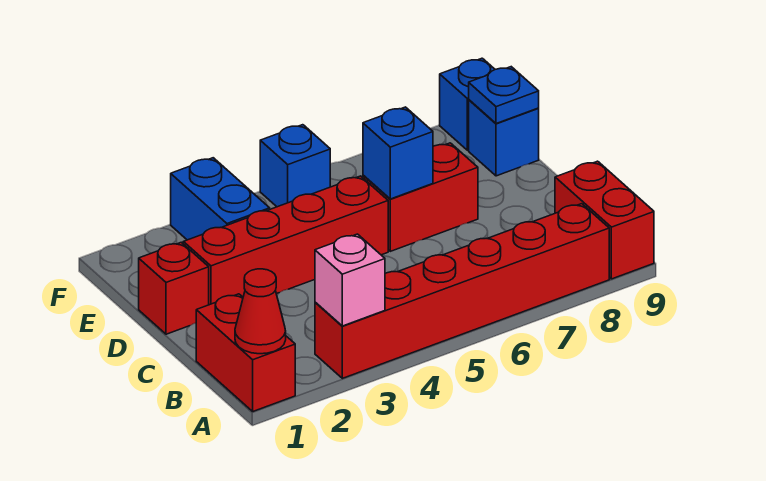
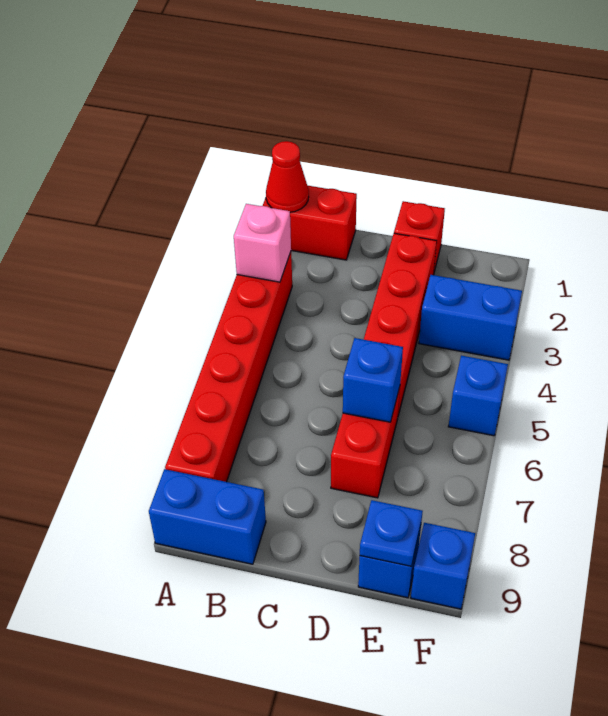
red brick A9:B9 level 1 -> blue brick A9:B9 level 1

